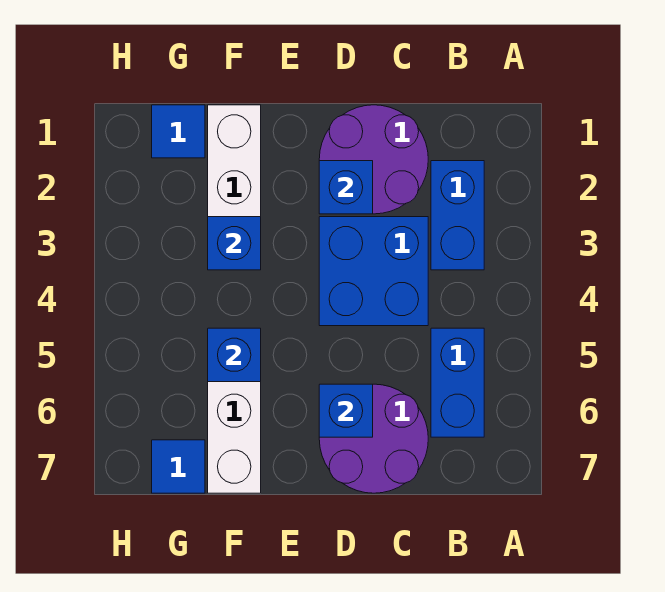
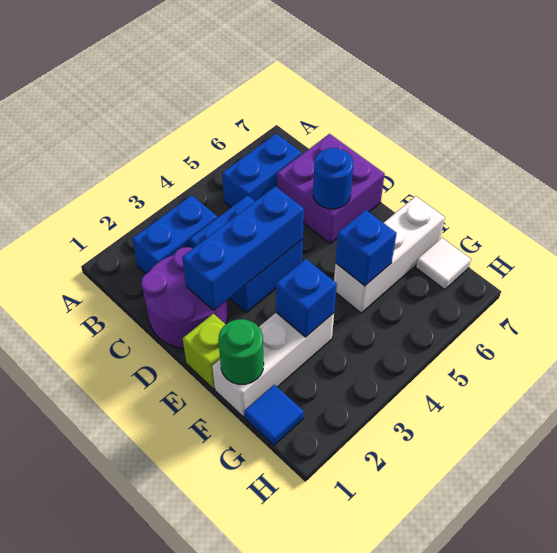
purple round brick C6:D7 level 1 -> purple brick C6:D7 level 1
blue brick D2 level 2 -> blue brick D2:D4 level 2
blue brick D6 level 2 -> blue round brick D6 level 2
none -> lime brick E1 level 1
none -> green round brick F1 level 2
blue tile G7 level 1 -> white tile G7 level 1

